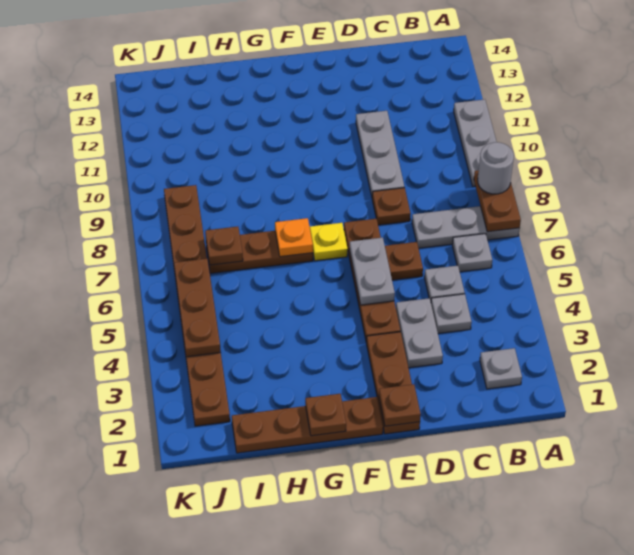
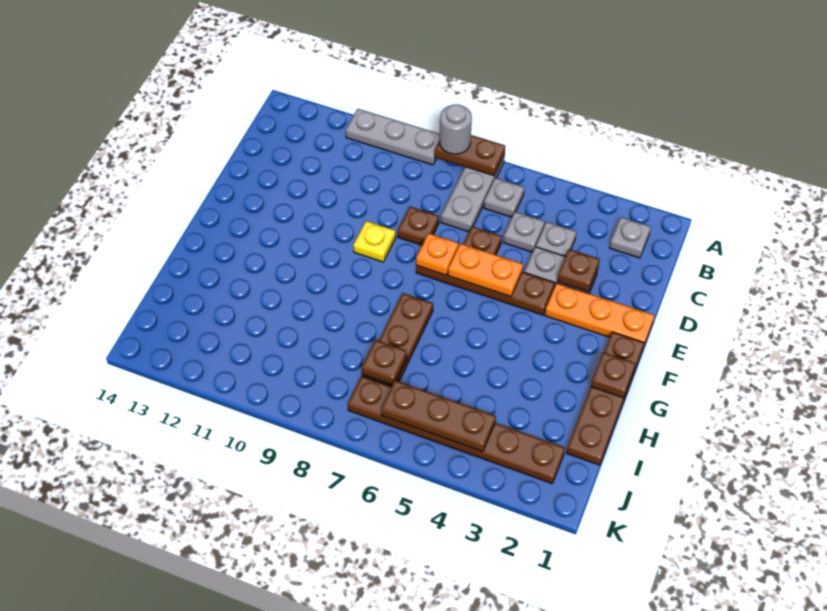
grey plate D9:D11 level 1 -> none
brown plate E1:E3 level 1 -> orange plate E1:E3 level 1
brown plate E1 level 2 -> brown plate D3 level 2
grey plate E5:E6 level 2 -> orange plate E5:E6 level 2
yellow plate F7 level 1 -> yellow plate E9 level 1
orange plate G7 level 2 -> orange plate E7 level 2
brown plate J2:J9 level 1 -> brown plate J2:J7 level 1

